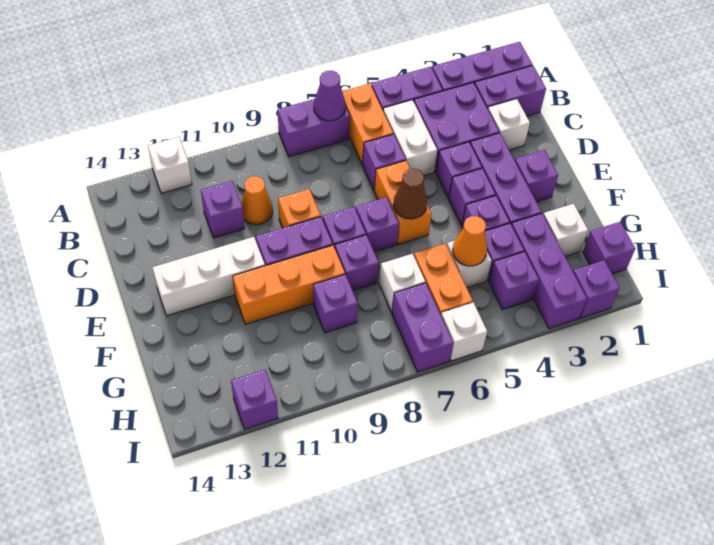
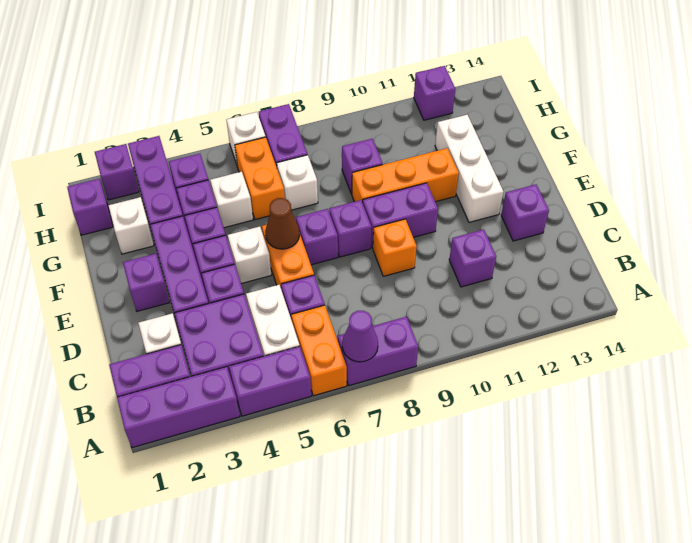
white brick A12 level 1 -> white brick E5 level 1
orange cone C10 level 1 -> none
white brick E11:E13 level 1 -> white brick E12:G12 level 1
purple brick F8 level 1 -> purple brick D13 level 1
orange cone G5 level 2 -> none

